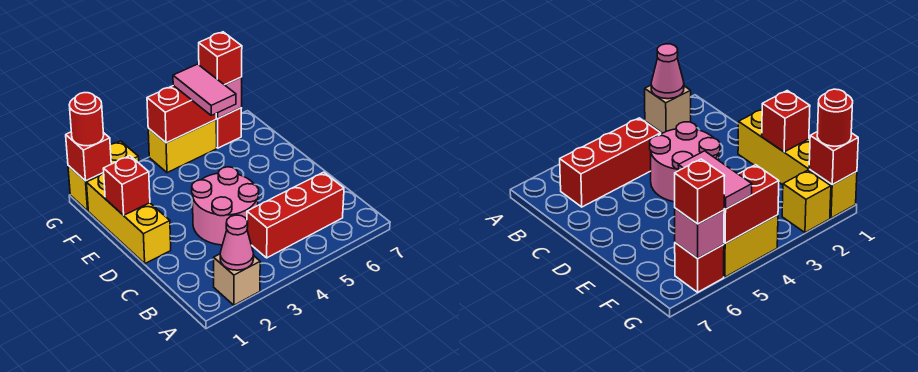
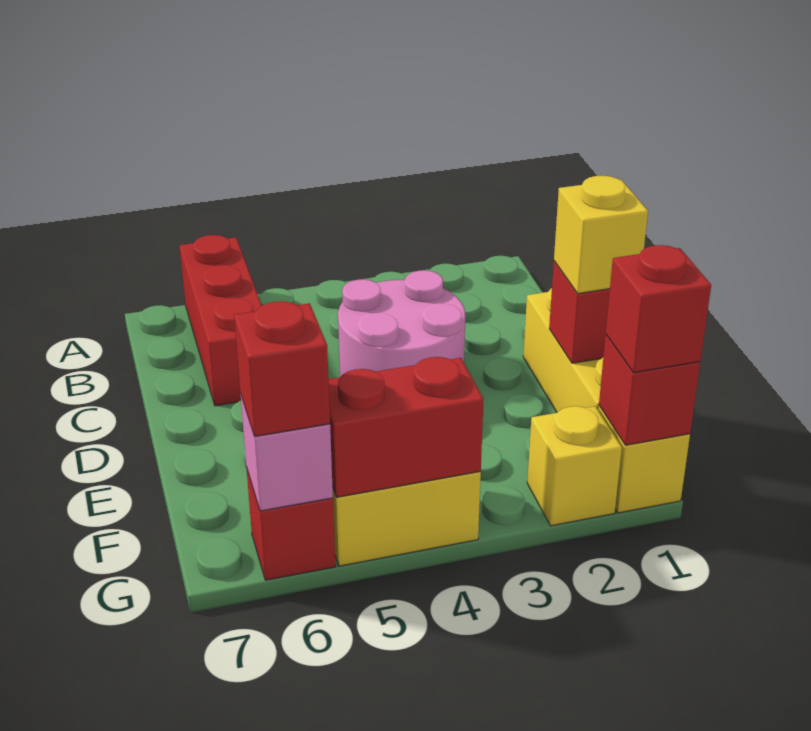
tan brick A2 level 1 -> none
pink cone A2 level 2 -> none
red brick B4:B6 level 1 -> red brick A6:C6 level 1
none -> yellow brick E1 level 3
pink tile F5:G5 level 3 -> none
red round brick G1 level 3 -> red brick G1 level 3

